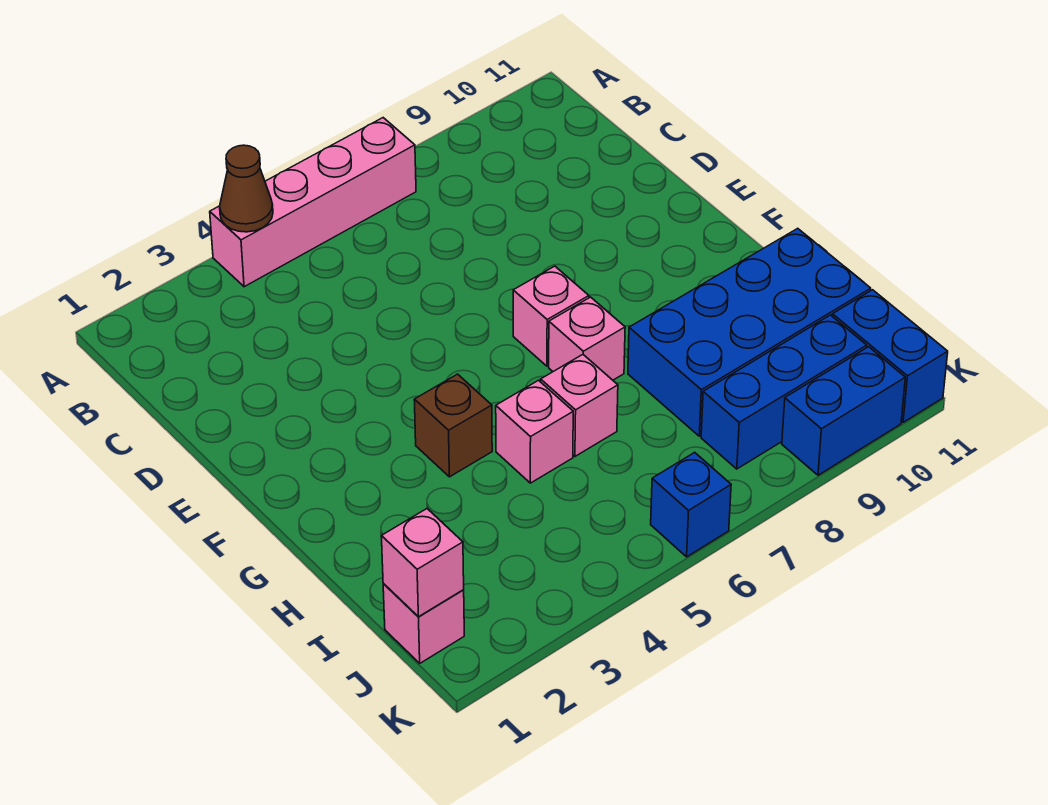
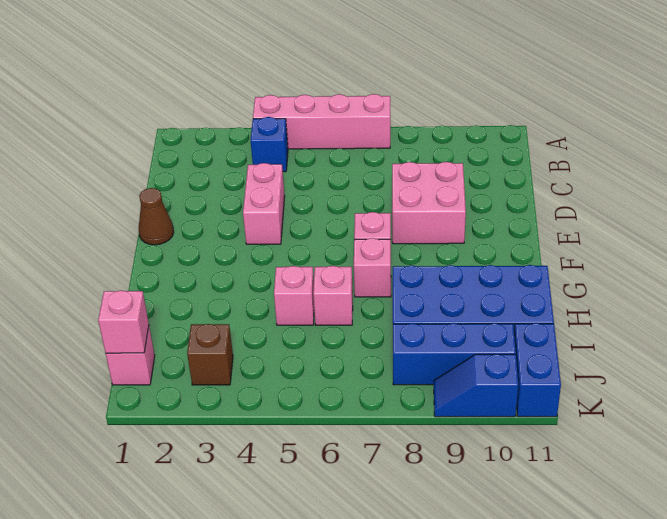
brown cone A4 level 2 -> brown cone E1 level 1
none -> pink brick D4:E4 level 1
none -> pink brick D8:E9 level 1
brown brick G4 level 1 -> brown brick J3 level 1
blue brick K6 level 1 -> blue brick B4 level 1
blue brick K9:K10 level 1 -> blue slope K9:K10 level 1 top 10

